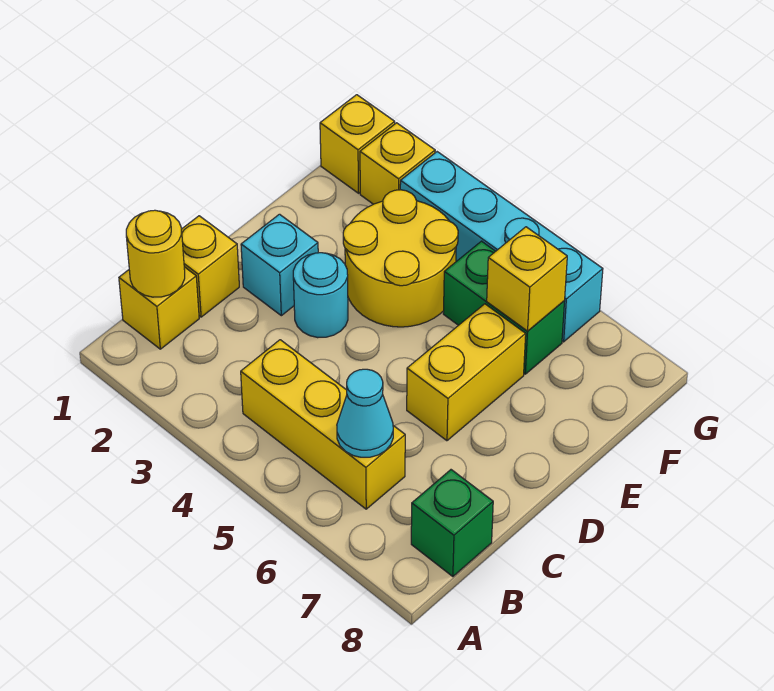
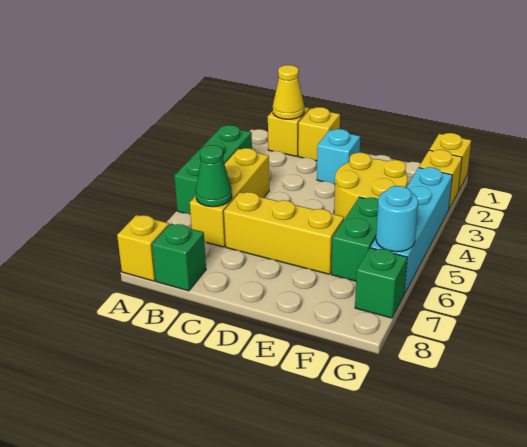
none -> green brick A3:A5 level 1
yellow round brick B1 level 2 -> yellow cone B1 level 2
cyan cone B6 level 2 -> green cone B6 level 2
cyan round brick D3 level 1 -> cyan round brick G6 level 2
yellow brick D6:E6 level 1 -> yellow brick C6:E6 level 1
yellow brick F6 level 2 -> yellow brick A8 level 1
none -> green brick G7 level 1

